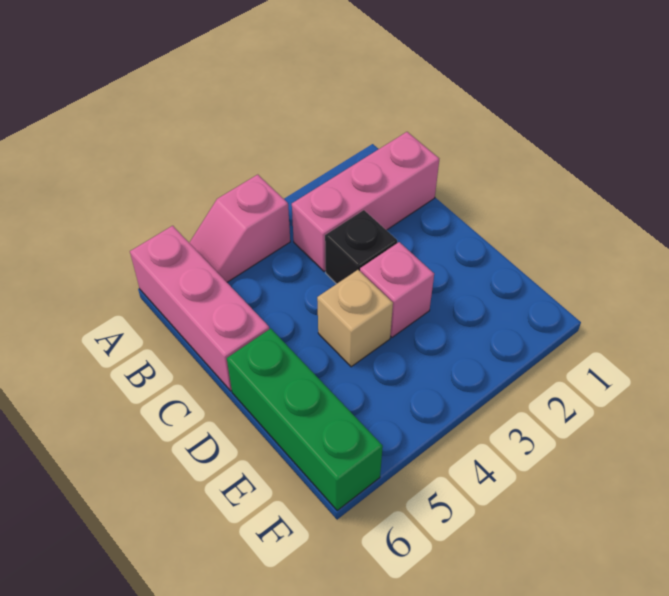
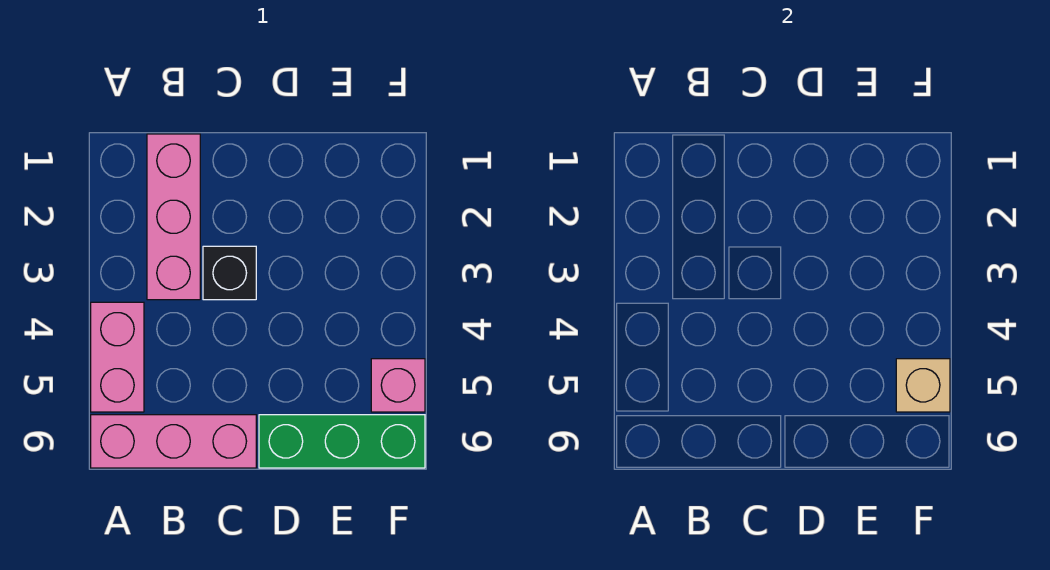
pink slope A4:A5 level 1 top 4 -> pink brick A4:A5 level 1
pink brick D3 level 1 -> pink brick F5 level 1
tan brick D4 level 1 -> tan brick F5 level 2

